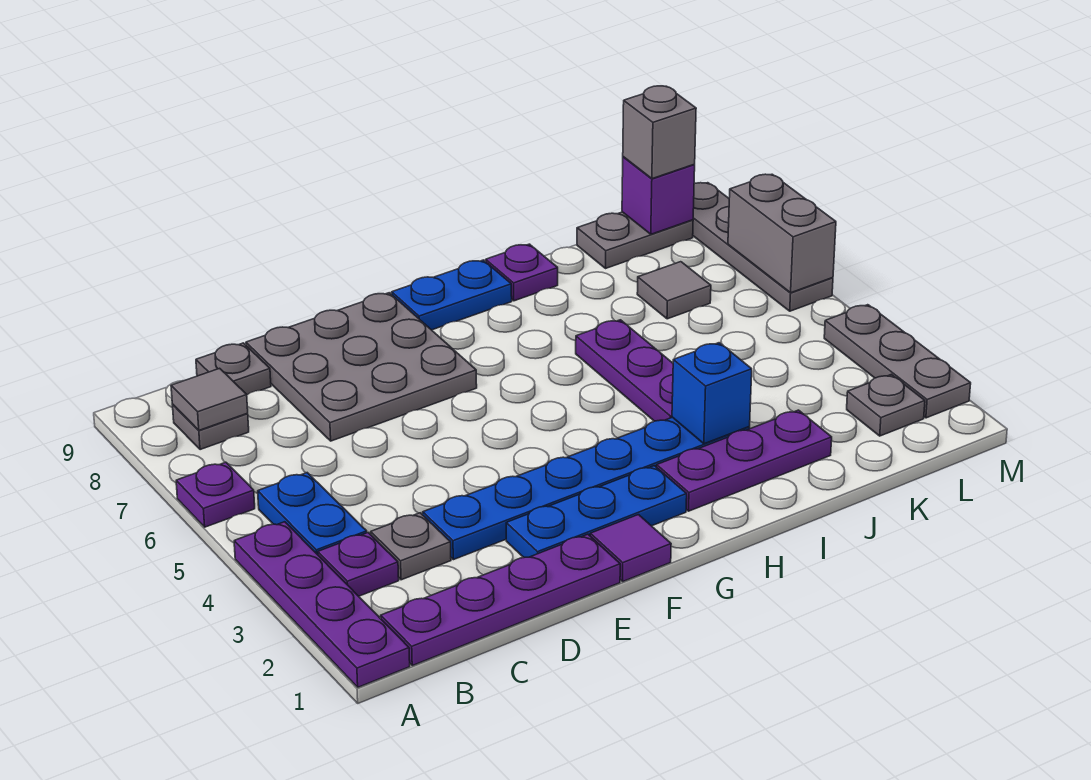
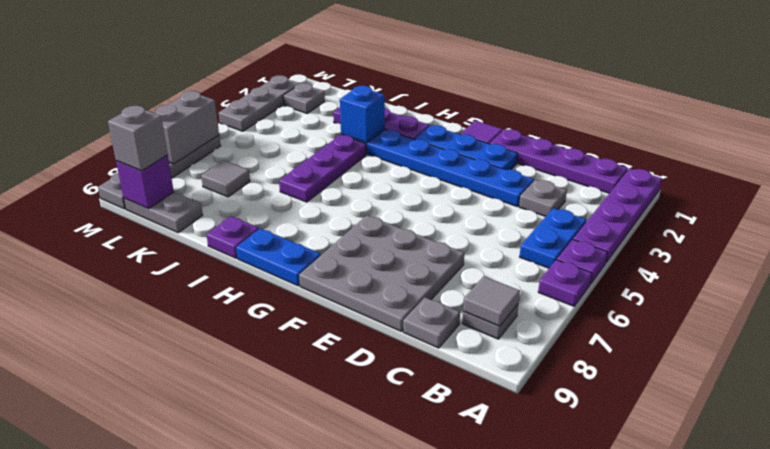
purple plate B3 level 1 -> purple plate A5 level 1

